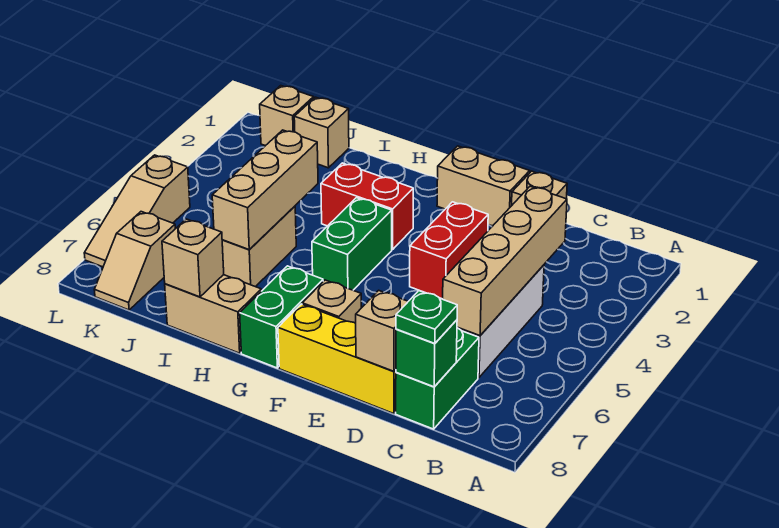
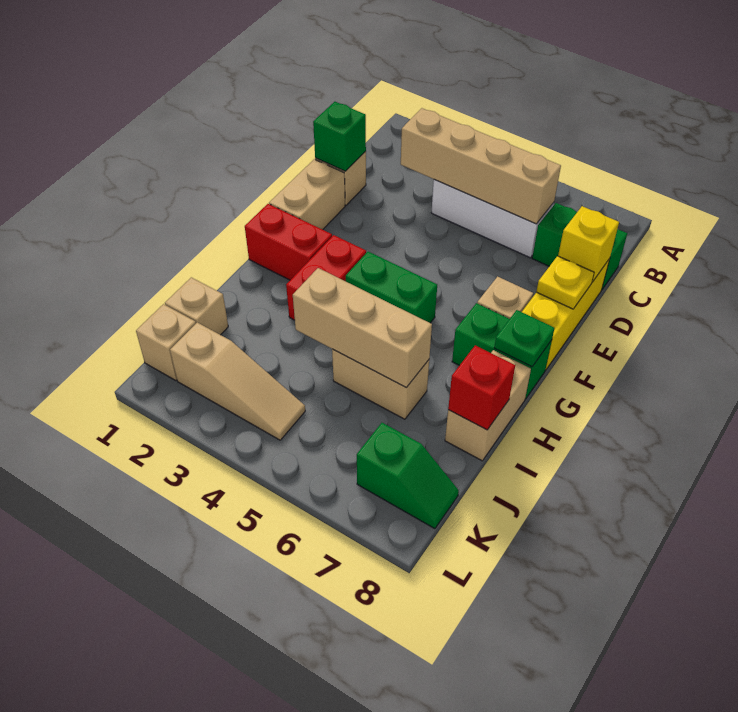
green brick C8 level 2 -> green brick D1 level 2
green plate C8 level 3 -> green plate G8 level 2
tan brick D8 level 2 -> yellow brick D8 level 2
red brick E3:E4 level 1 -> red brick G1:G2 level 1
none -> yellow plate E8 level 2
tan brick I8 level 2 -> red brick I8 level 2
tan slope K7:K8 level 1 top 7 -> green slope K7:K8 level 1 top 7
tan slope L5:L7 level 1 top 5 -> tan slope K2:K4 level 1 top 2

